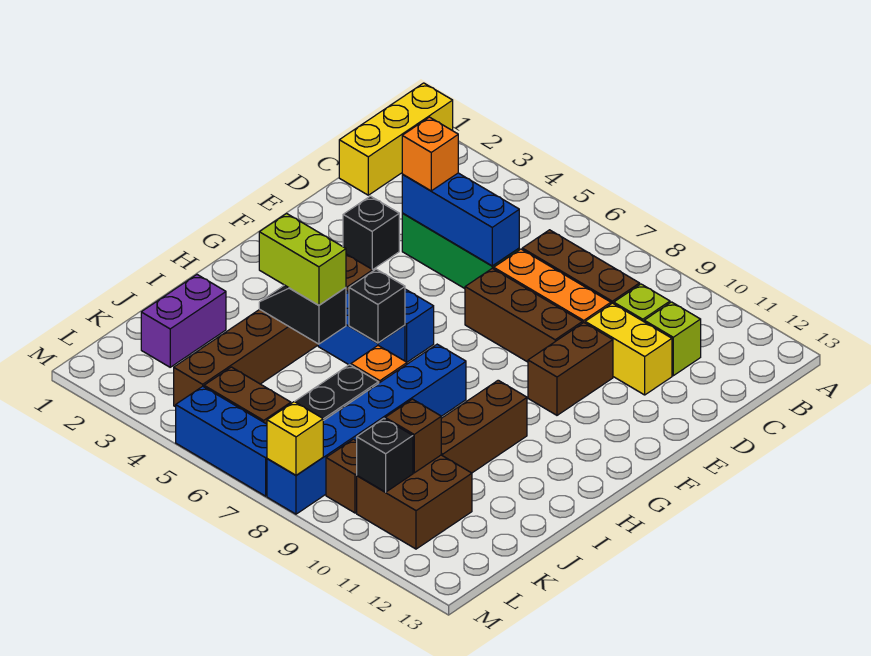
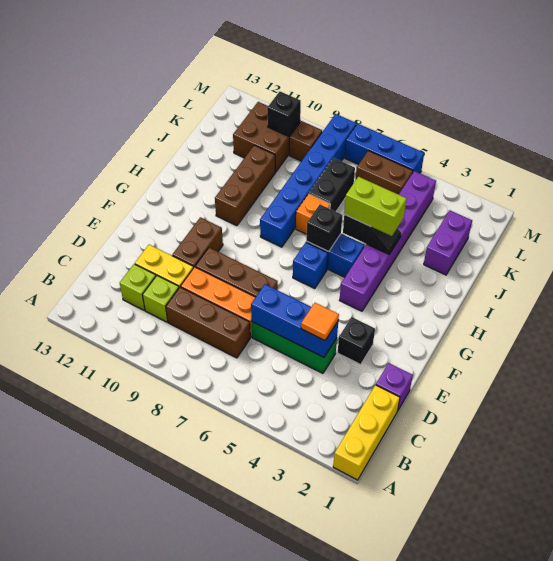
none -> purple brick D1 level 1
orange brick D4 level 3 -> orange tile D4 level 3
brown brick G4:L4 level 1 -> purple brick G4:L4 level 1
brown brick K10 level 2 -> none
yellow brick M8 level 2 -> none

